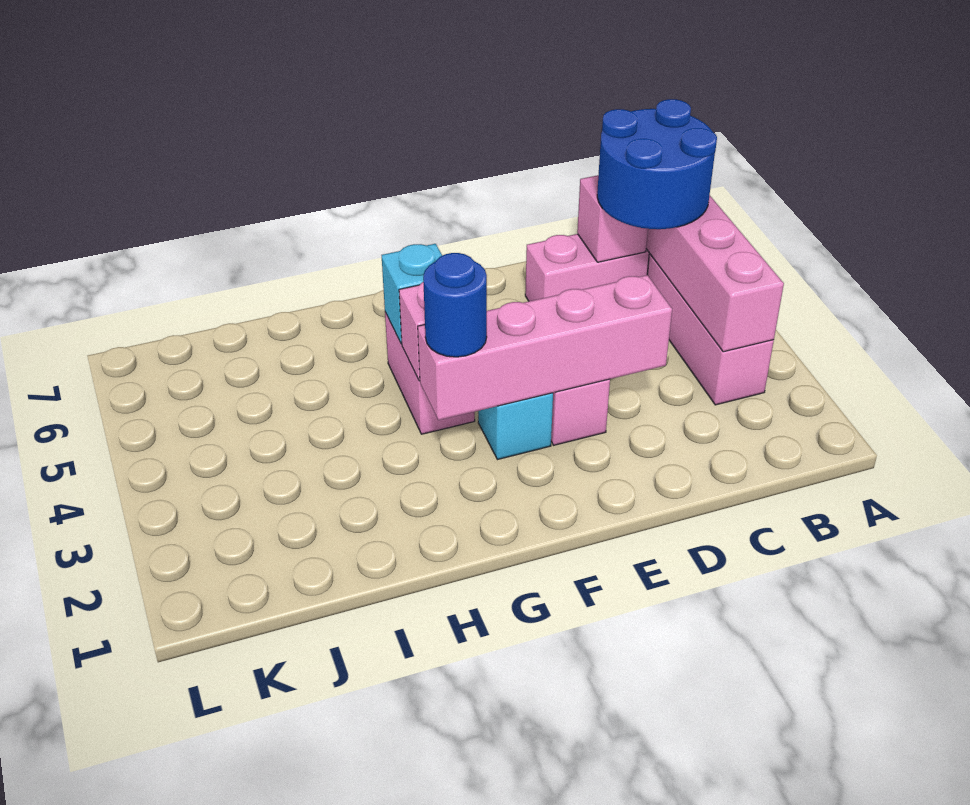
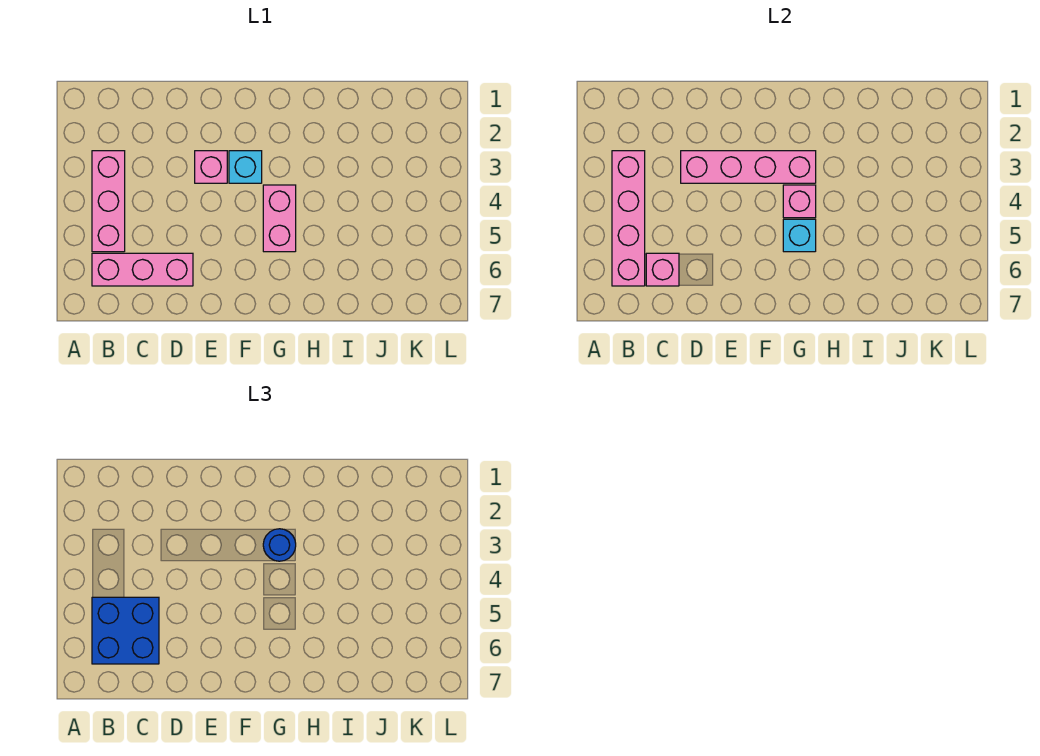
blue round brick B5:C6 level 3 -> blue brick B5:C6 level 3

